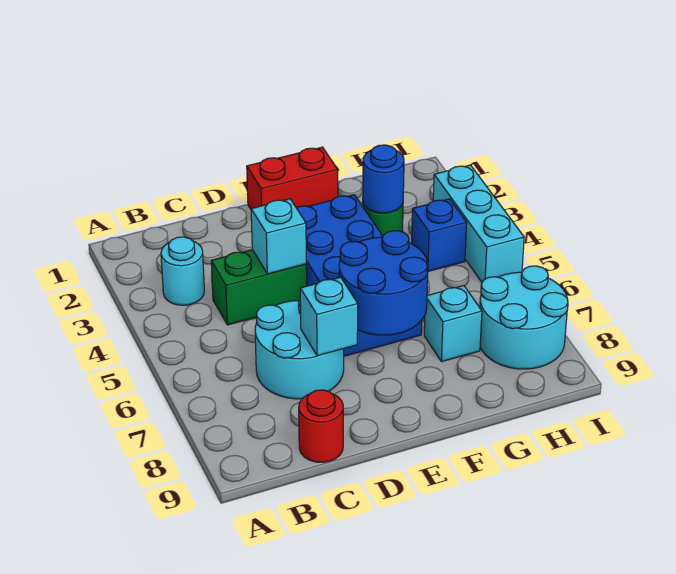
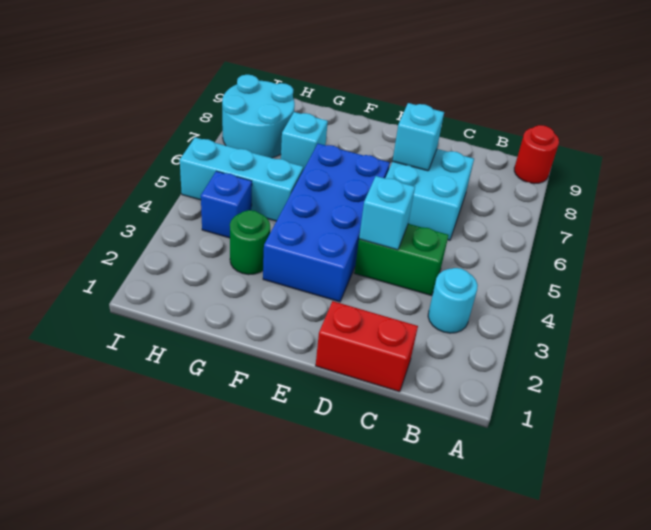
cyan round brick C6:D7 level 1 -> cyan brick C6:D7 level 1
red round brick C9 level 1 -> red round brick A9 level 1
red brick E1:F1 level 1 -> red brick C1:D1 level 1
blue round brick E6:F7 level 2 -> none
blue round brick G3 level 2 -> none
cyan brick I3:I5 level 1 -> cyan brick G5:I5 level 1

